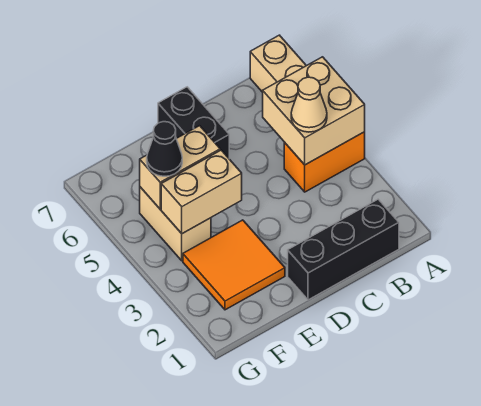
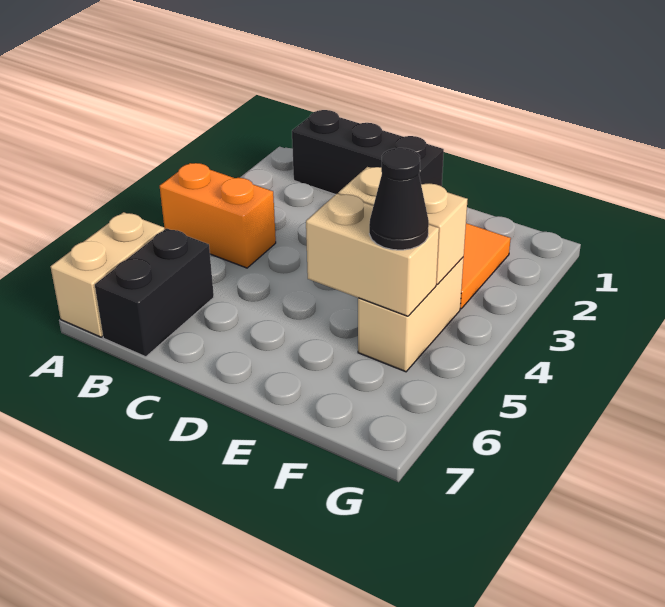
tan brick A4:B5 level 2 -> none
tan cone B4 level 3 -> none
black brick D6:D7 level 1 -> black brick B6:B7 level 1

